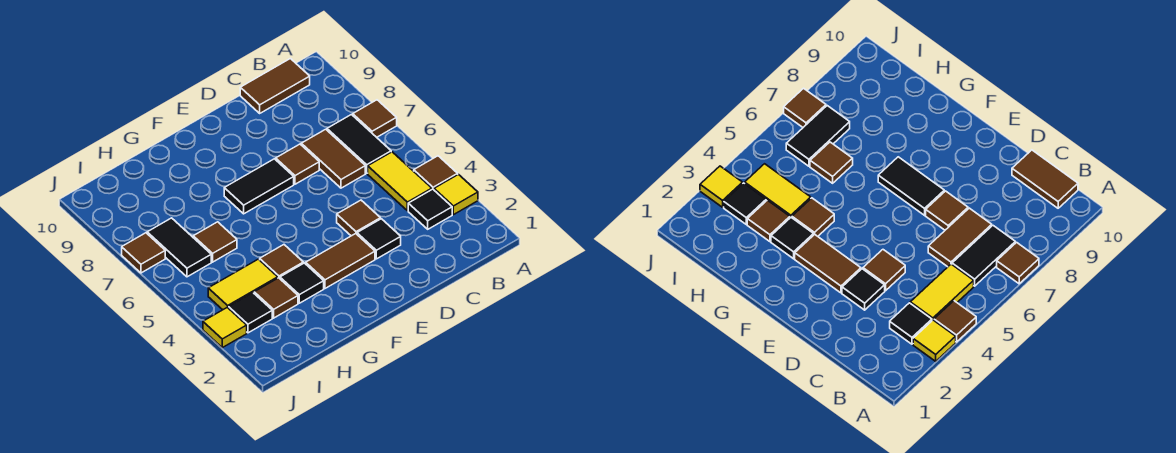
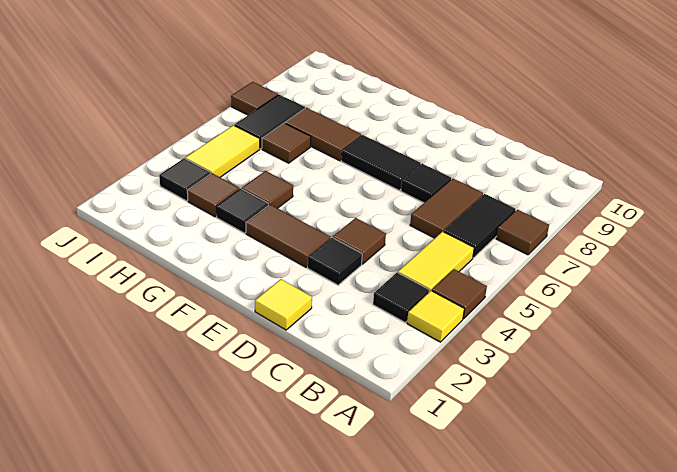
brown tile B10:C10 level 1 -> brown tile G7:H7 level 1
brown tile D7 level 1 -> black tile D7 level 1
yellow tile H4:I4 level 1 -> yellow tile I4:I5 level 1
yellow tile J3 level 1 -> yellow tile D1 level 1

